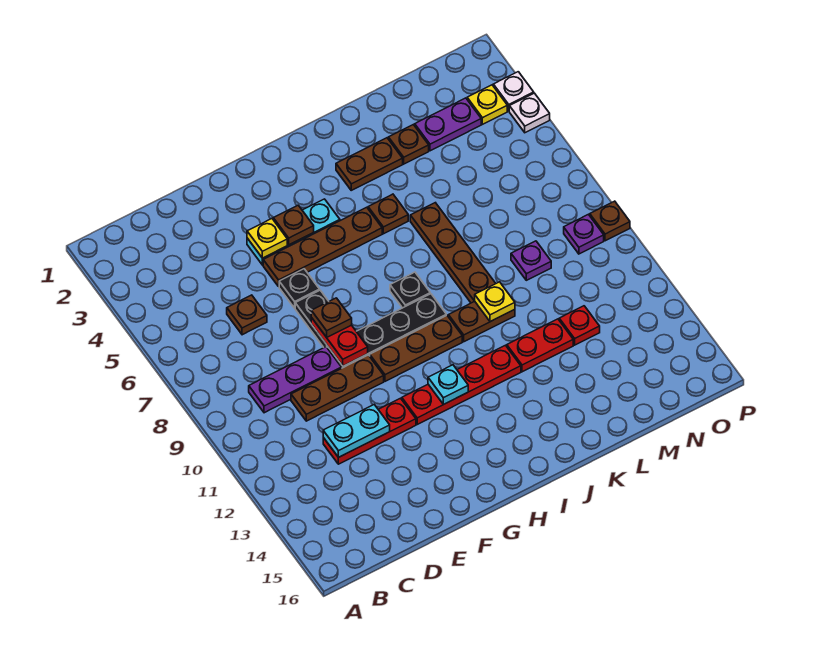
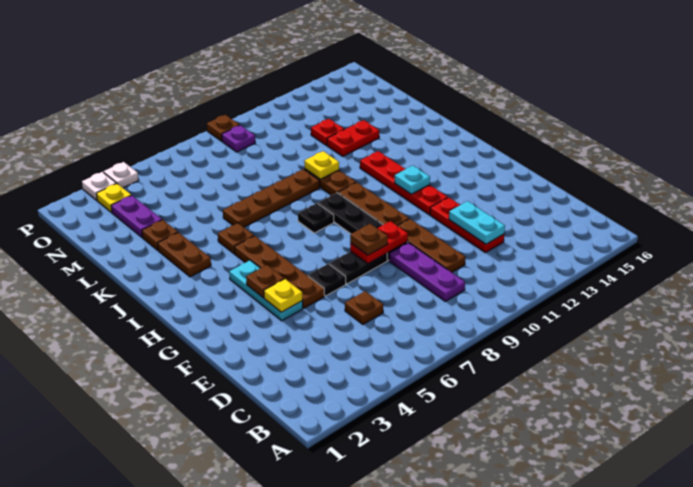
red plate K12:L12 level 1 -> red plate L12:L13 level 1
purple plate M9 level 1 -> none

